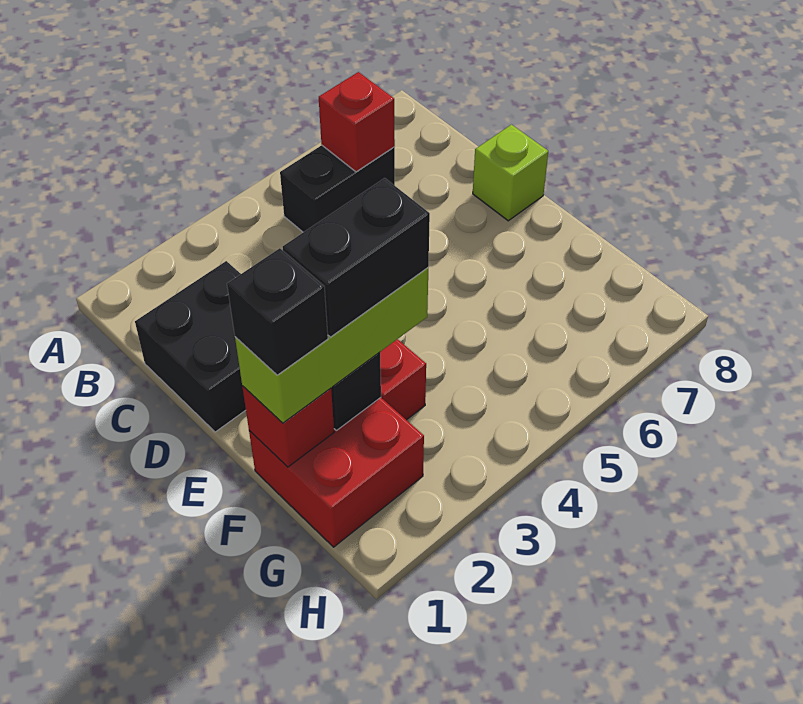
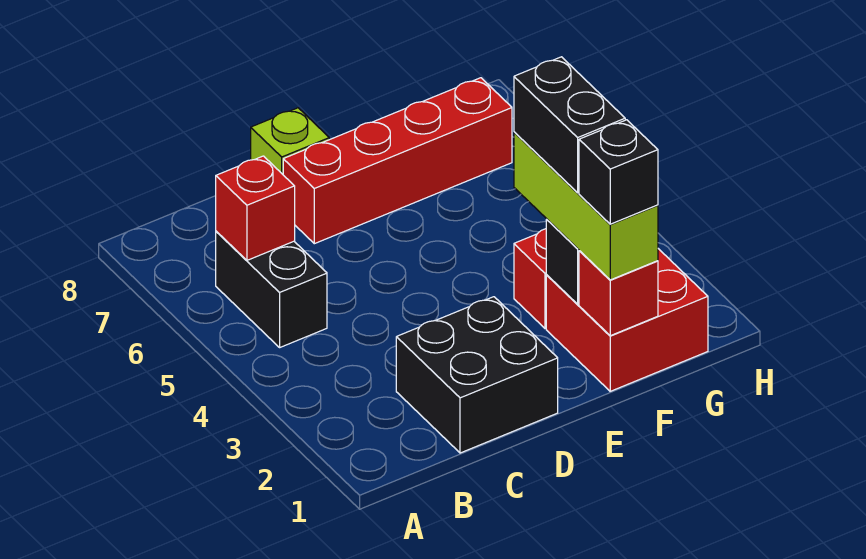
none -> red brick D7:G7 level 1

